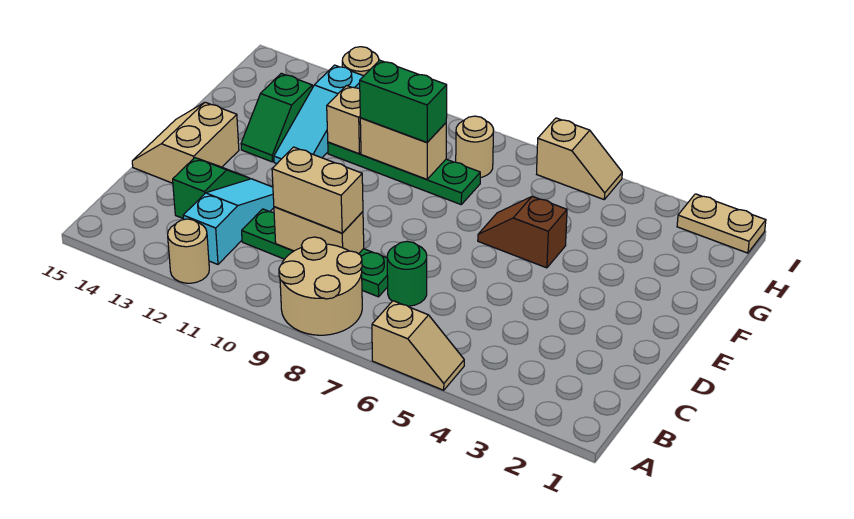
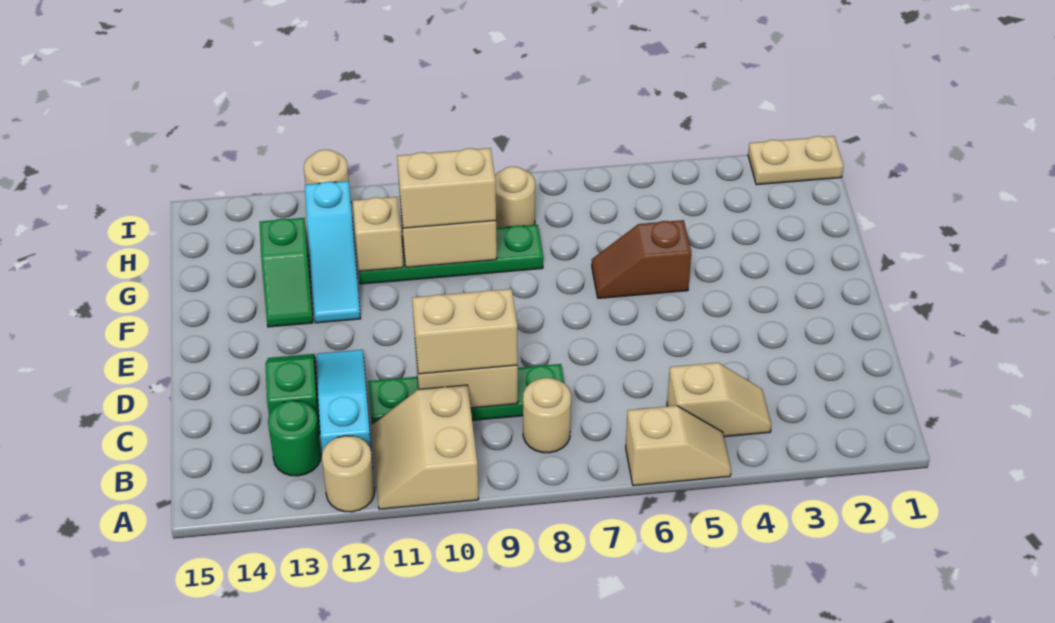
tan round brick A8:B9 level 1 -> tan round brick B8 level 1
green round brick C7 level 1 -> green round brick B13 level 1
tan slope D14:E15 level 1 top 14 -> tan slope A10:B11 level 1 top 10
green brick G9:G10 level 3 -> tan brick G9:G10 level 3
tan slope I5:I6 level 1 top 6 -> tan slope B4:B5 level 1 top 5

